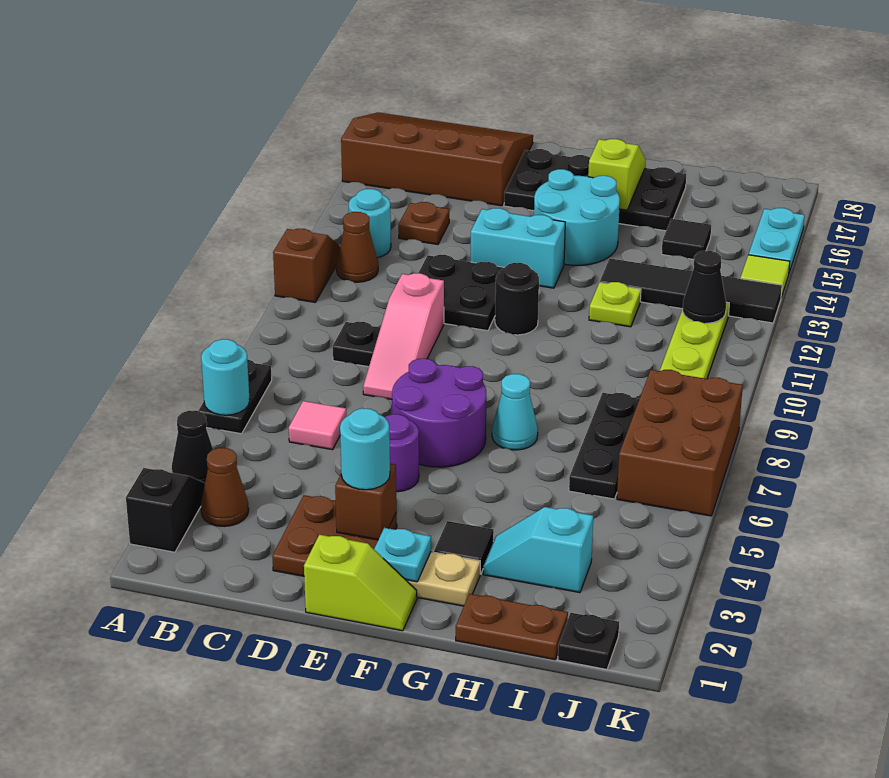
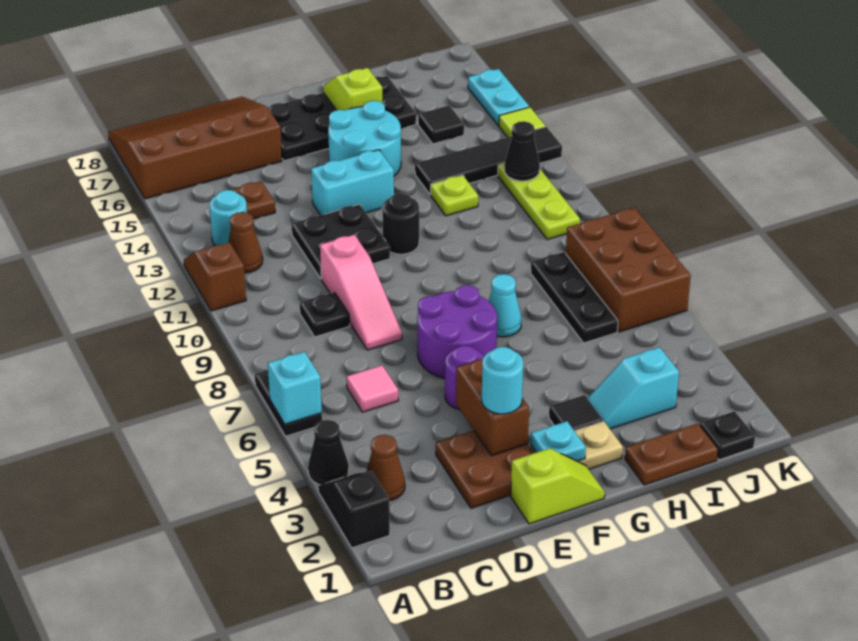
cyan round brick A6 level 2 -> cyan brick A6 level 2
brown brick E3 level 2 -> brown brick E3:E4 level 2

